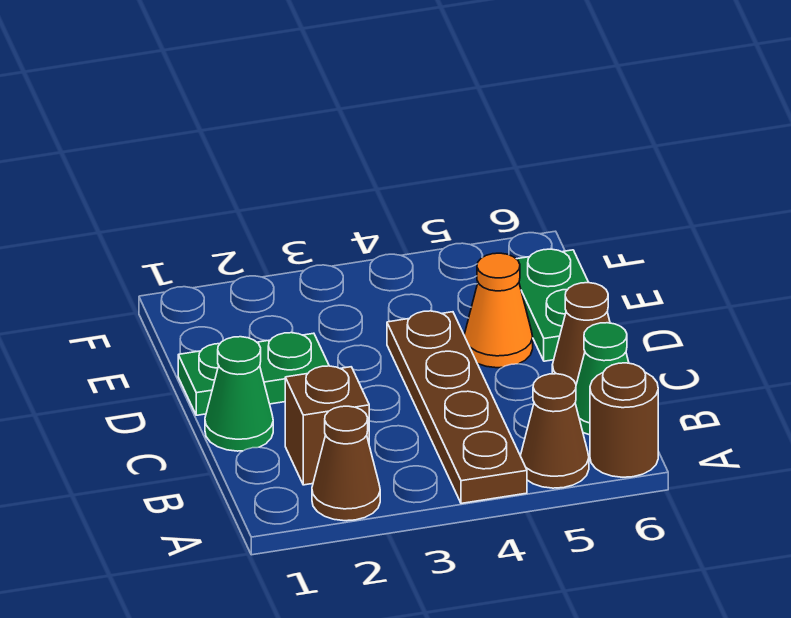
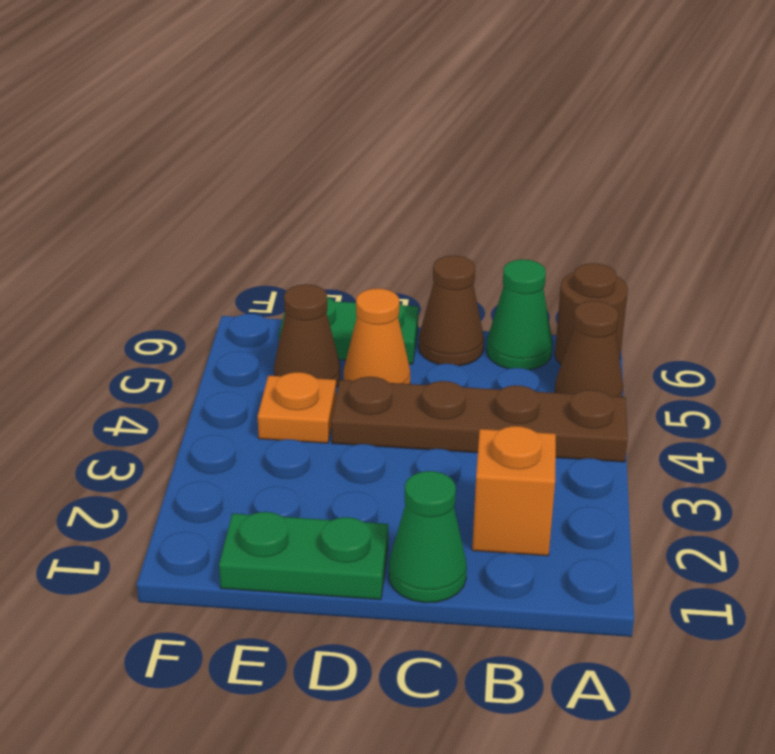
brown cone A2 level 1 -> brown cone E5 level 1
brown brick B2 level 1 -> orange brick B2 level 1
green plate D1:D2 level 1 -> green plate D1:E1 level 1
none -> orange plate E4 level 1

